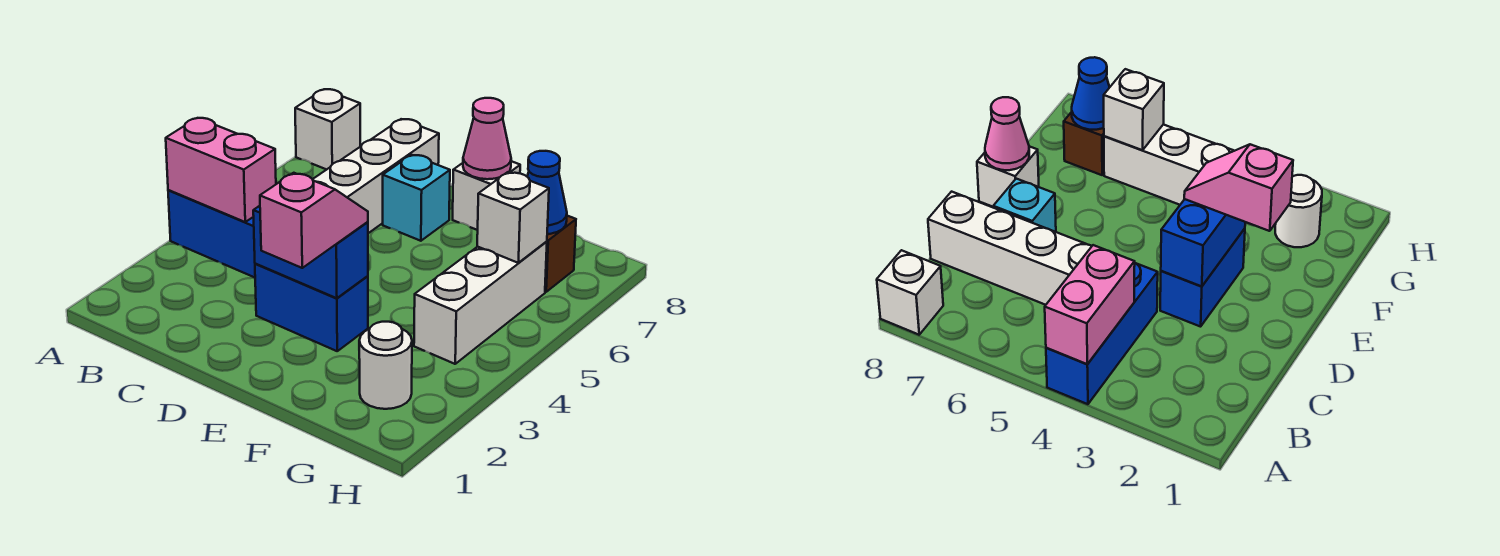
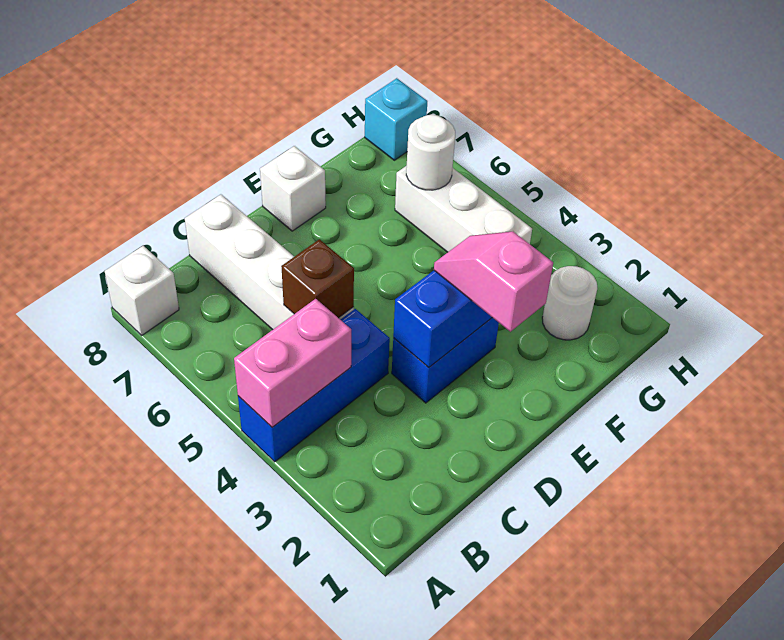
cyan brick D7 level 1 -> cyan brick H8 level 1
pink cone E8 level 2 -> none
white brick G6 level 2 -> white round brick G6 level 2
brown brick G7 level 1 -> brown brick C5 level 2
blue cone G7 level 2 -> none

